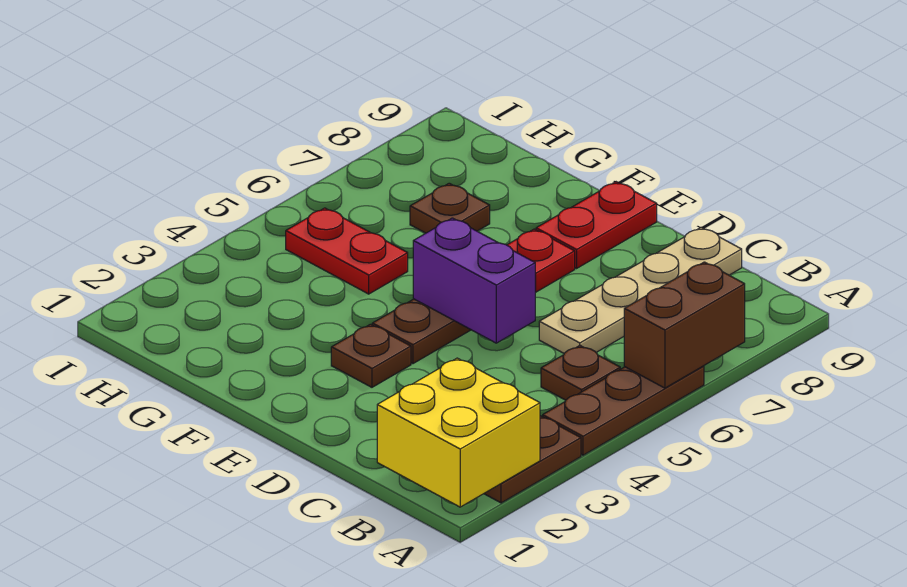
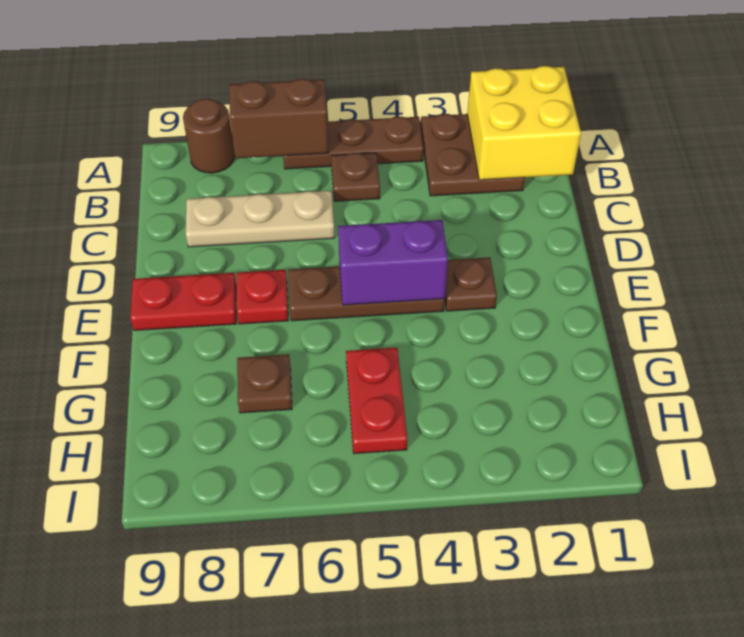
none -> brown round brick A8 level 1
tan plate C6:C9 level 1 -> tan plate C6:C8 level 1
purple brick D5:E5 level 2 -> purple brick E4:E5 level 2

